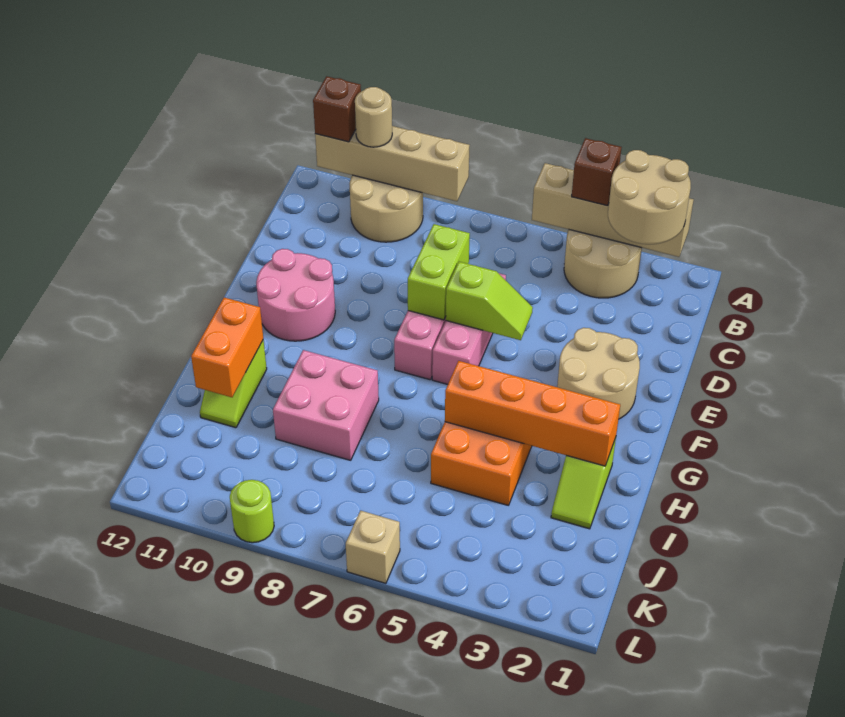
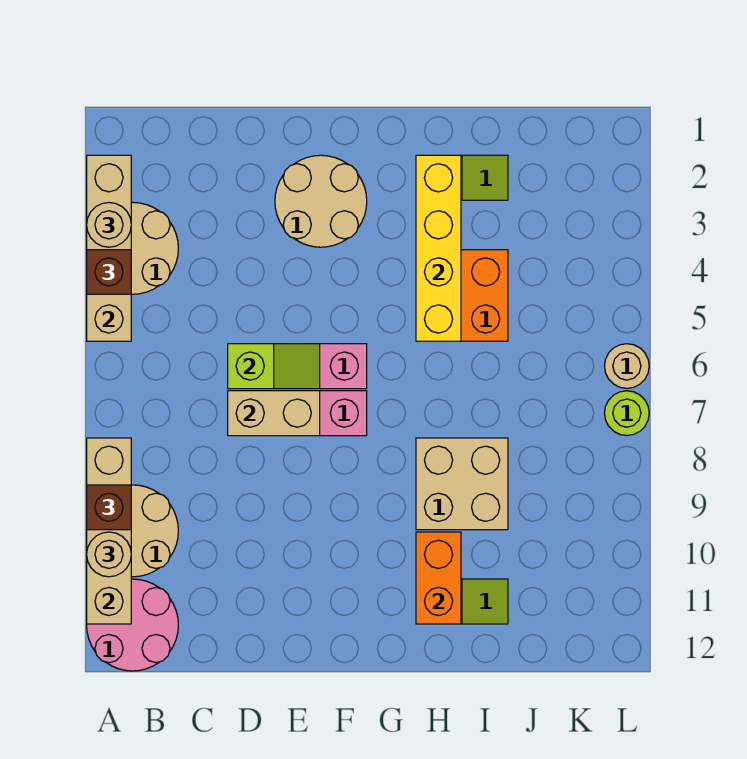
tan round brick A2:B3 level 3 -> tan round brick A3 level 3
brown brick A11 level 3 -> brown brick A9 level 3
lime brick D7:E7 level 2 -> tan brick D7:E7 level 2
lime slope E5:E6 level 2 top 6 -> lime slope D6:E6 level 2 top D
pink round brick E10:F11 level 1 -> pink round brick A11:B12 level 1
orange brick H2:H5 level 2 -> yellow brick H2:H5 level 2
pink brick H8:I9 level 1 -> tan brick H8:I9 level 1
orange brick H11:I11 level 2 -> orange brick H10:H11 level 2
tan brick L6 level 1 -> tan round brick L6 level 1
lime round brick L9 level 1 -> lime round brick L7 level 1

